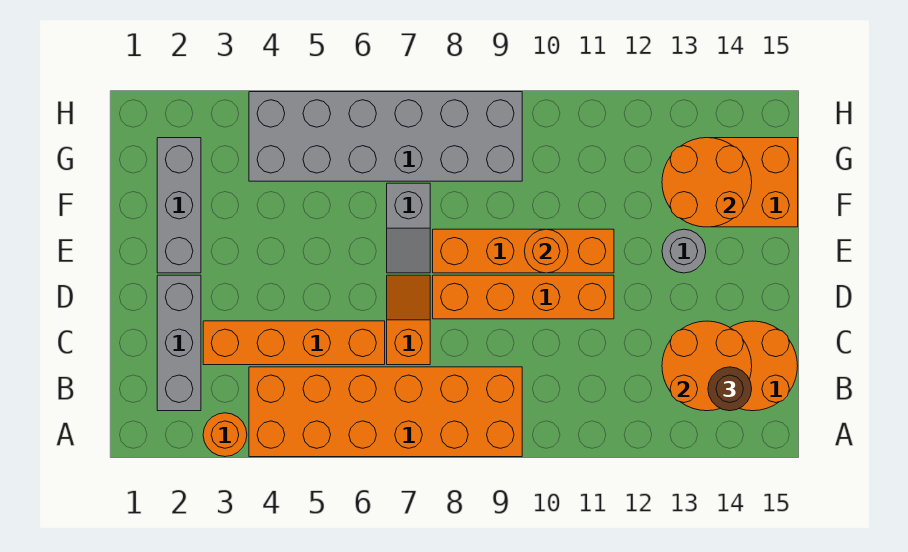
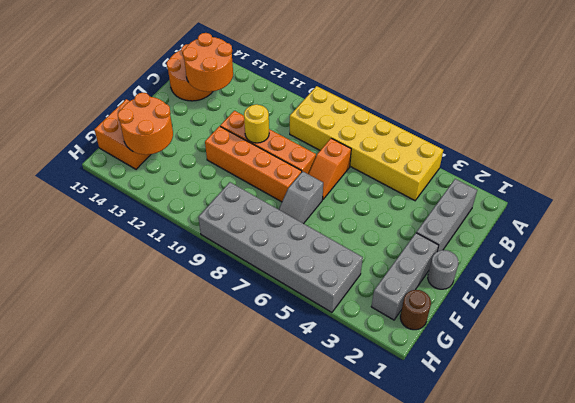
orange round brick A3 level 1 -> none
orange brick A4:B9 level 1 -> yellow brick A4:B9 level 1
brown round brick B14 level 3 -> brown round brick G1 level 1
orange brick C3:C6 level 1 -> none
none -> yellow round brick D10 level 2
grey slope E7:F7 level 1 top F -> grey slope E7:F7 level 1 top E
orange round brick E10 level 2 -> none
grey round brick E13 level 1 -> grey round brick E1 level 1

